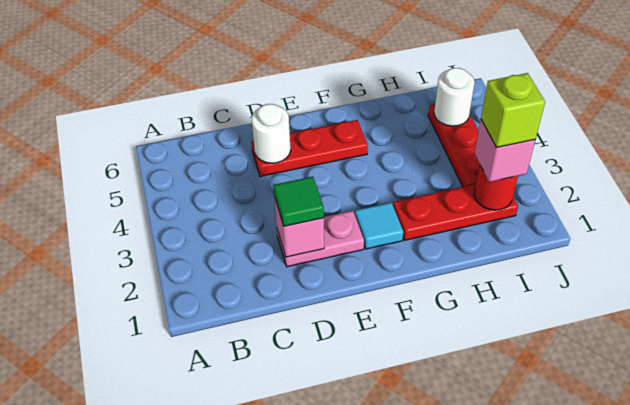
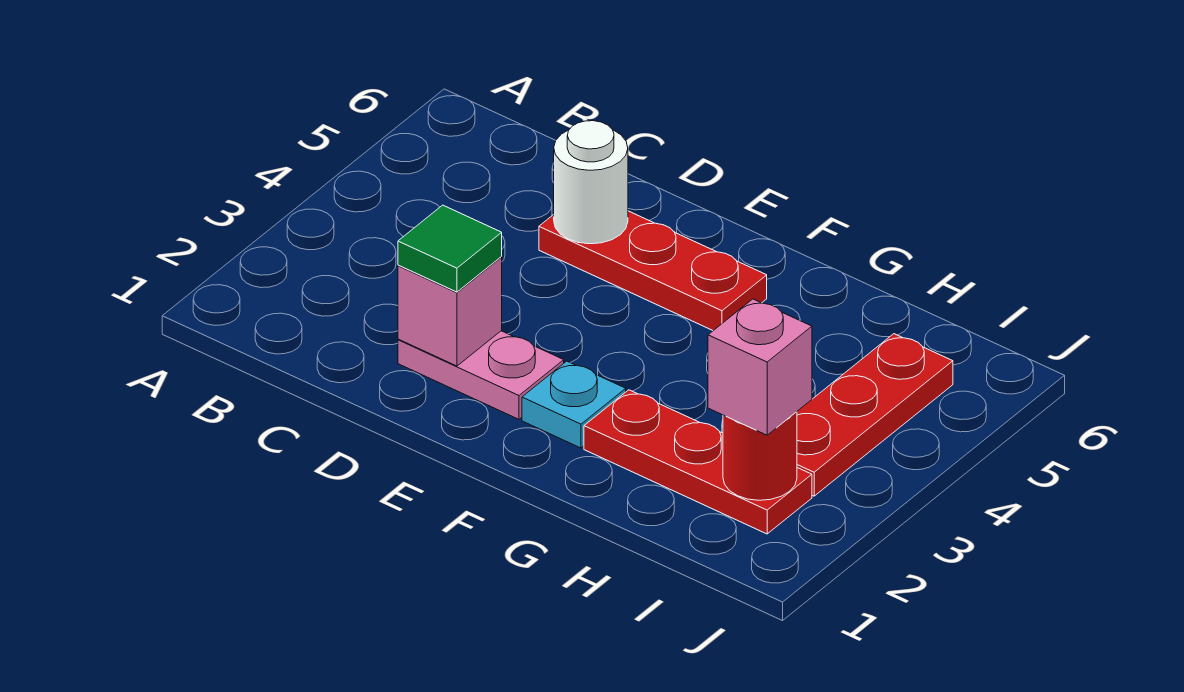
cyan tile F2 level 1 -> cyan plate F2 level 1
lime brick I2 level 4 -> none
white round brick I5 level 2 -> none

